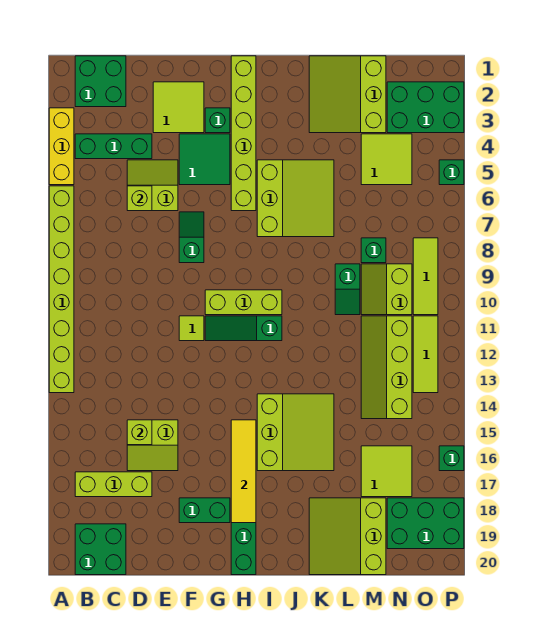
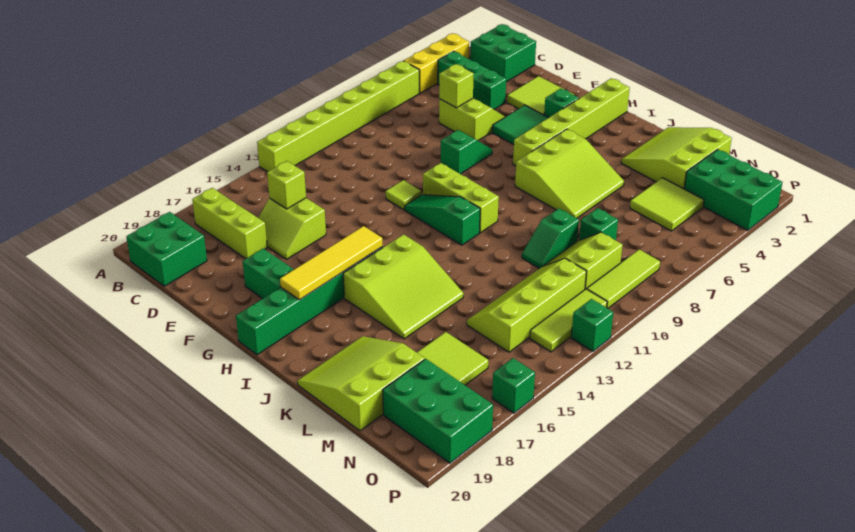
green brick P5 level 1 -> green brick P12 level 1

